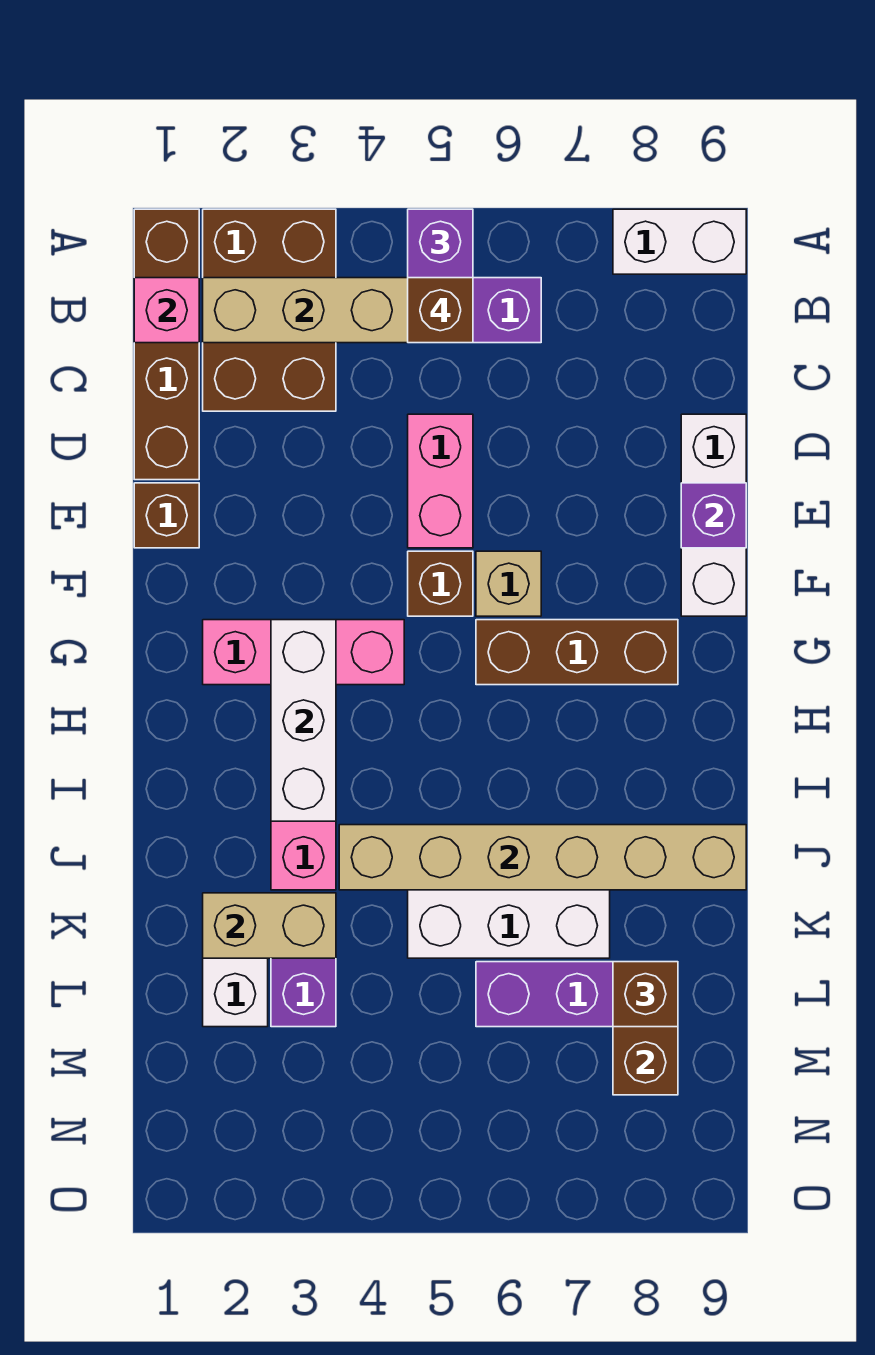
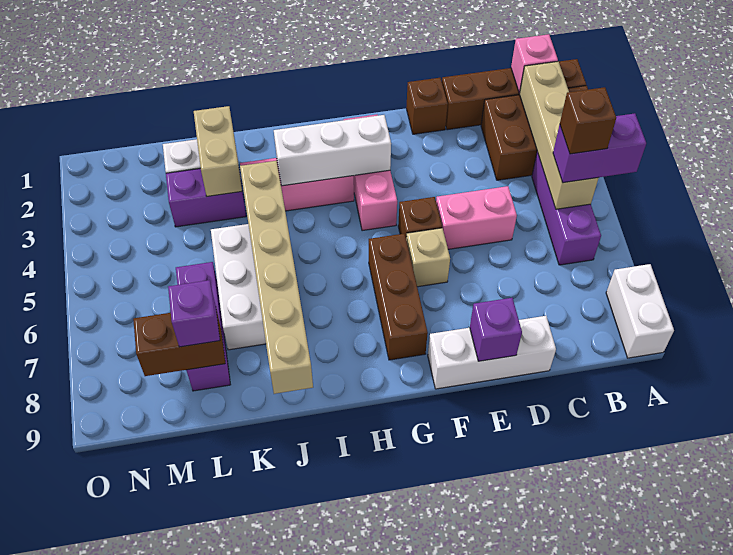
brown brick L8 level 3 -> purple brick L8 level 3

